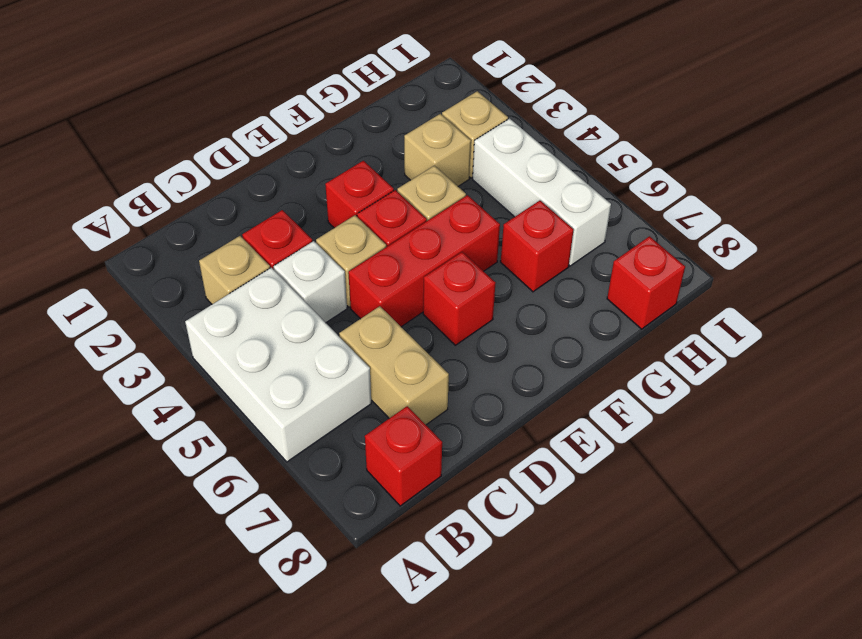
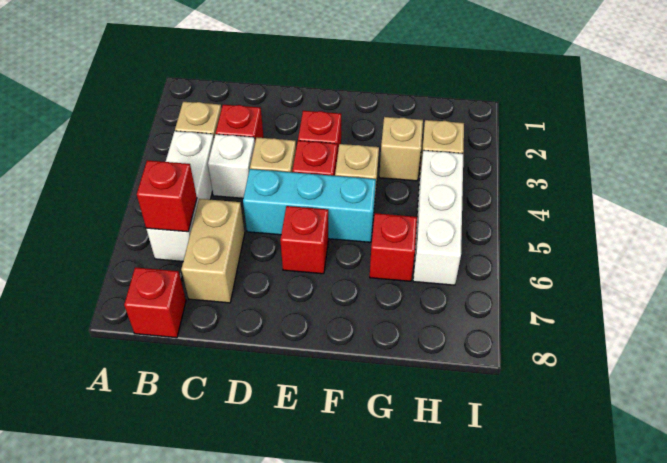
white brick A4:B6 level 1 -> white brick B4:B6 level 1
red brick D5:F5 level 1 -> cyan brick D5:F5 level 1
red brick H8 level 1 -> red brick B6 level 2

